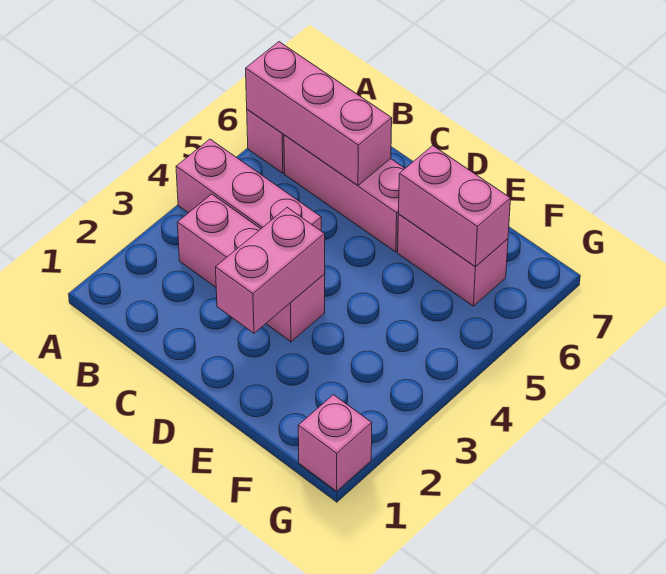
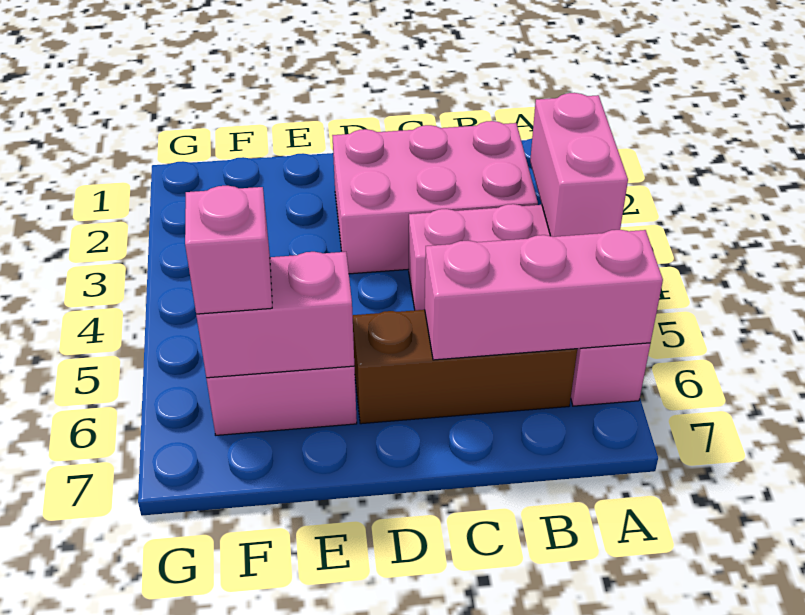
pink brick B3:D3 level 1 -> pink brick B2:D3 level 1
pink brick B6:D6 level 1 -> brown brick B6:D6 level 1
pink brick D2:D3 level 2 -> pink brick A3:A4 level 2
pink brick G1 level 1 -> pink brick F6 level 3

